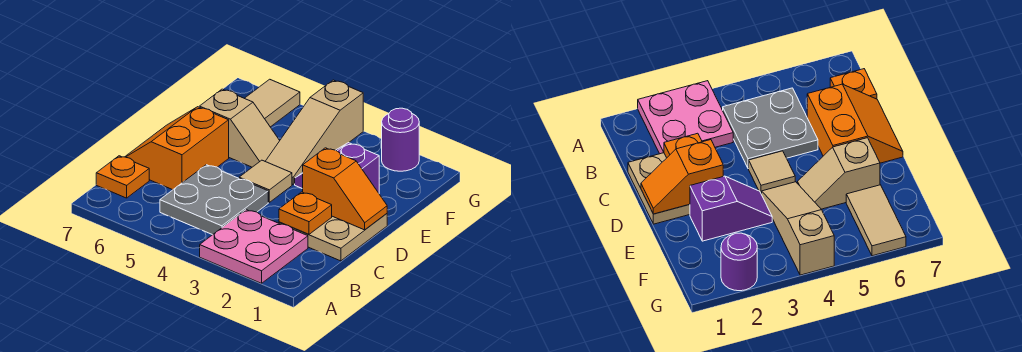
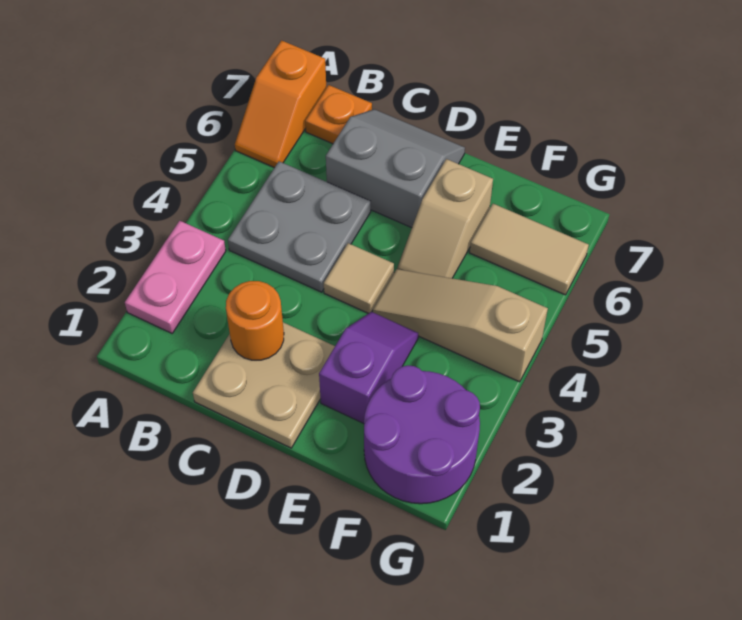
pink plate A2:B3 level 1 -> pink plate A2:A3 level 1
orange plate C2 level 2 -> orange round brick C2 level 2
orange slope C6:D7 level 1 top 6 -> grey slope C6:D7 level 1 top 6
orange slope D1:D2 level 2 top 2 -> orange slope A6:A7 level 1 top 7
purple round brick G2 level 1 -> purple round brick F1:G2 level 1

